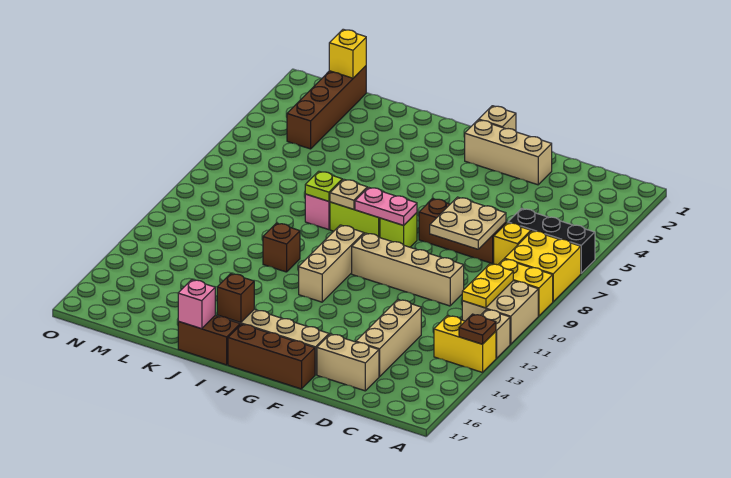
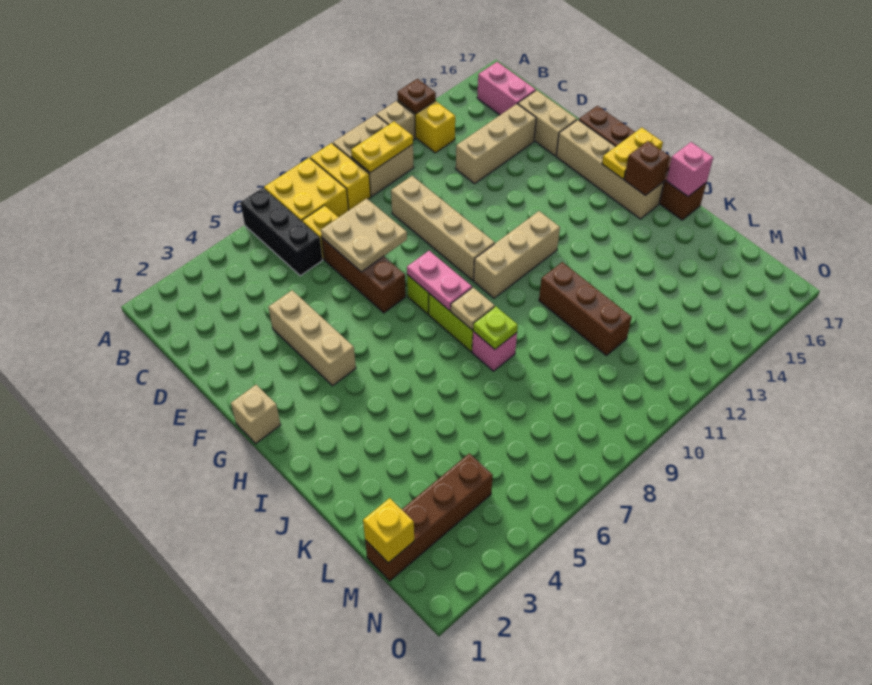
none -> pink brick B16:C16 level 1
tan brick E2:G2 level 1 -> tan brick E4:G4 level 1
none -> yellow plate H16:H17 level 2
brown brick J11 level 1 -> brown brick J11:L11 level 1

